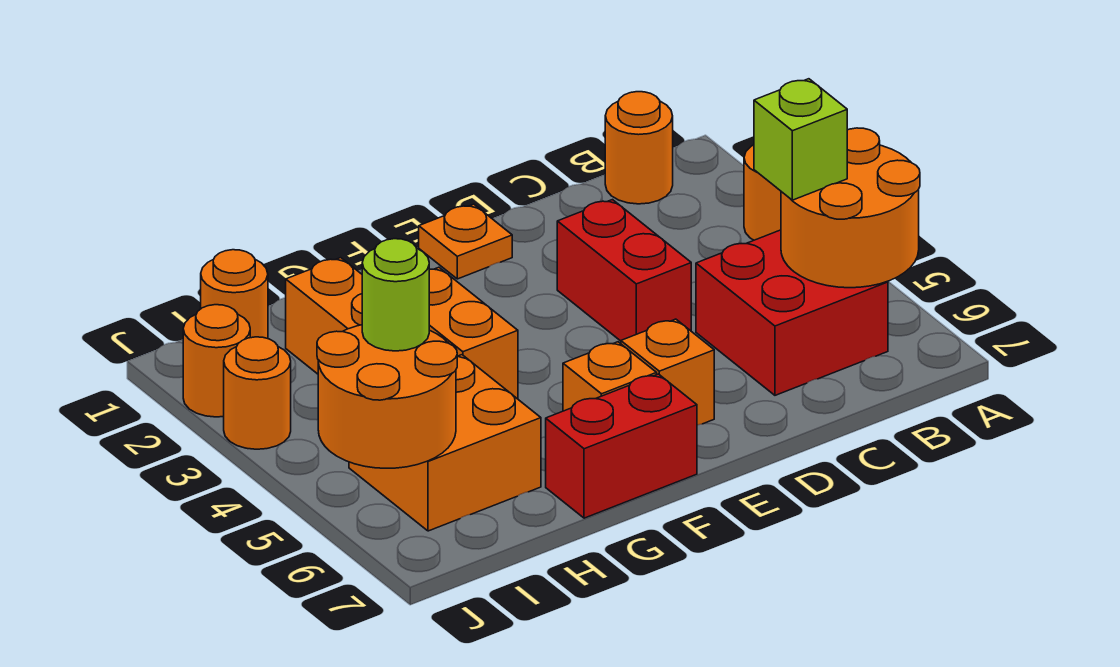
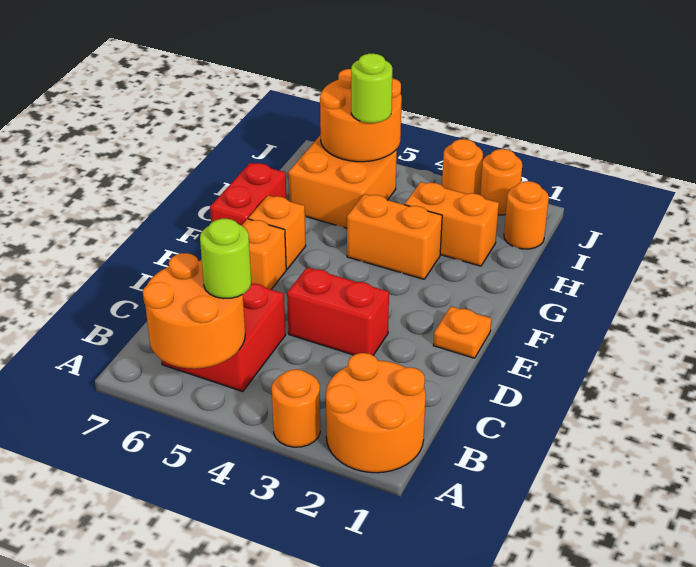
orange round brick B1 level 1 -> orange round brick A1:B2 level 1
lime brick B5 level 3 -> lime round brick B5 level 3

